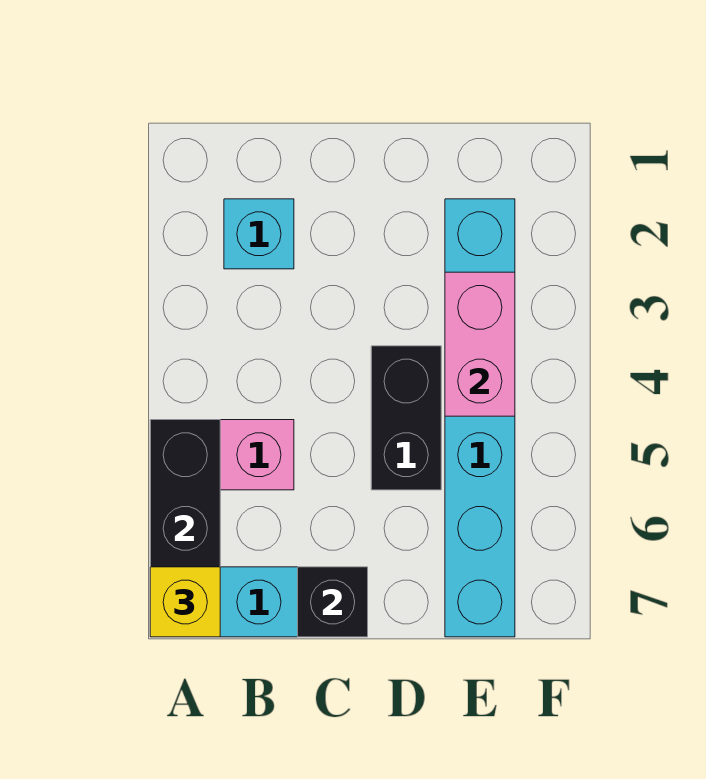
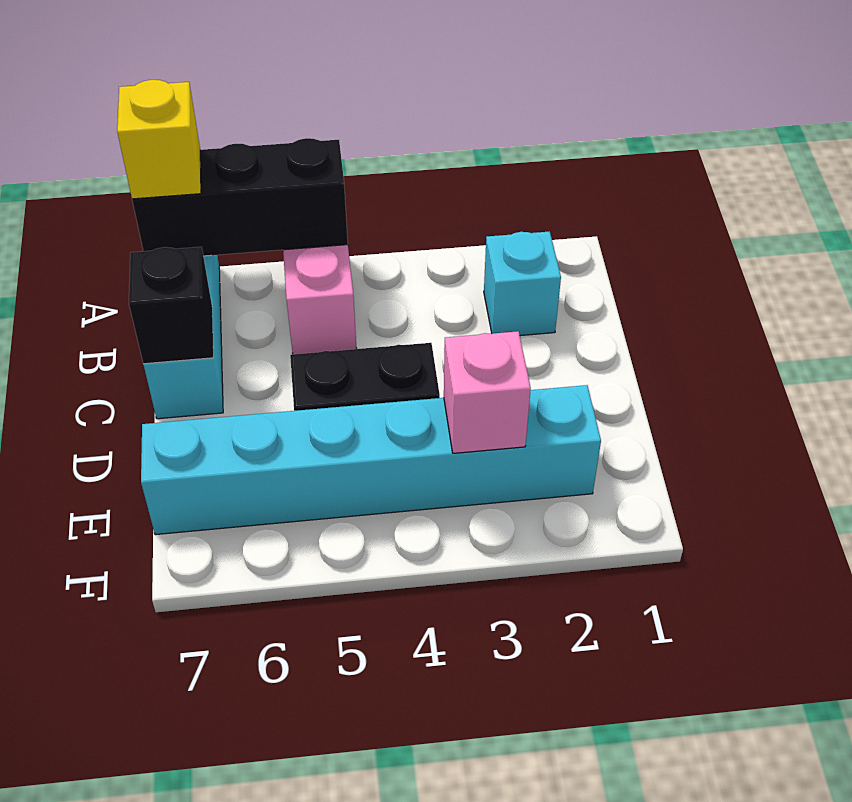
pink brick E3:E4 level 2 -> pink brick E3 level 2

